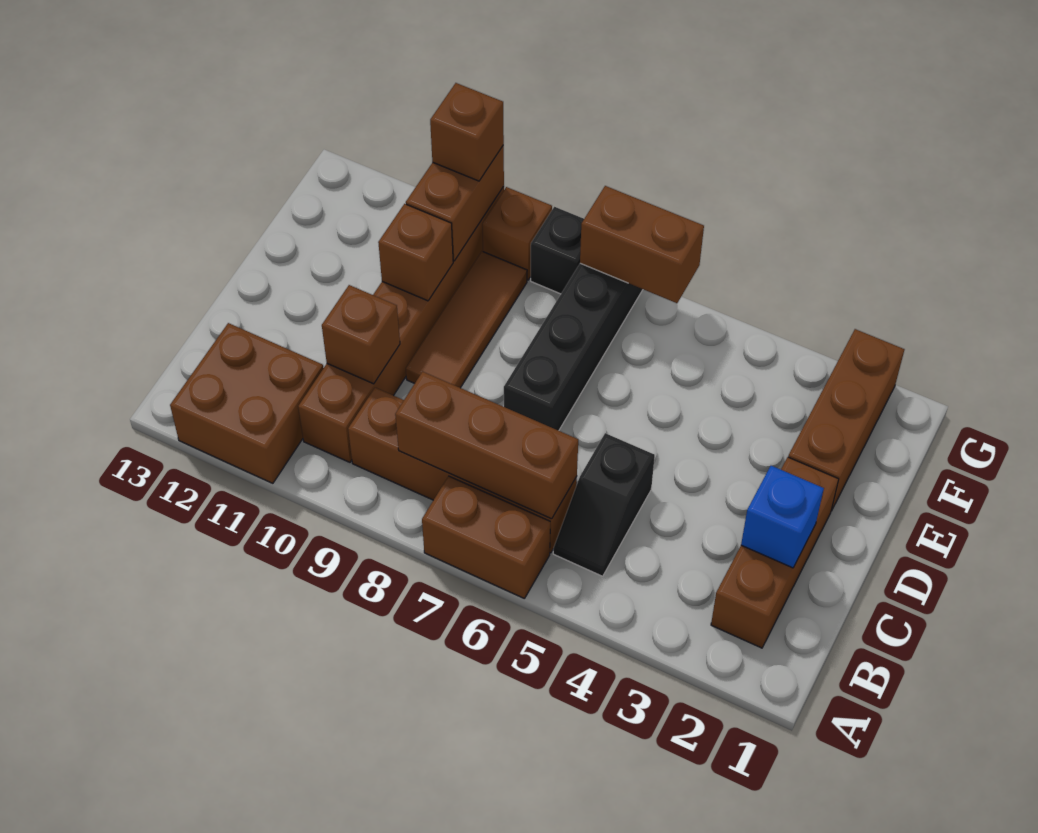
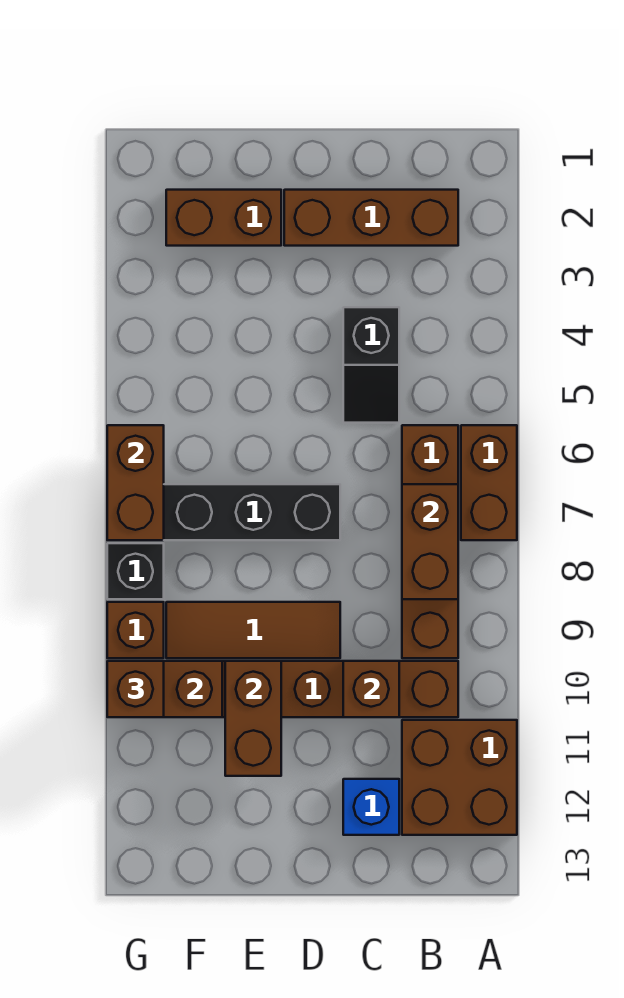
black slope B5:C5 level 1 top C -> black slope C4:C5 level 1 top 4
brown brick B6:B8 level 2 -> brown brick B7:B8 level 2
blue brick C2 level 2 -> blue brick C12 level 1
brown brick E2:G2 level 1 -> brown brick E2:F2 level 1
brown brick E10 level 2 -> brown brick E10:E11 level 2

